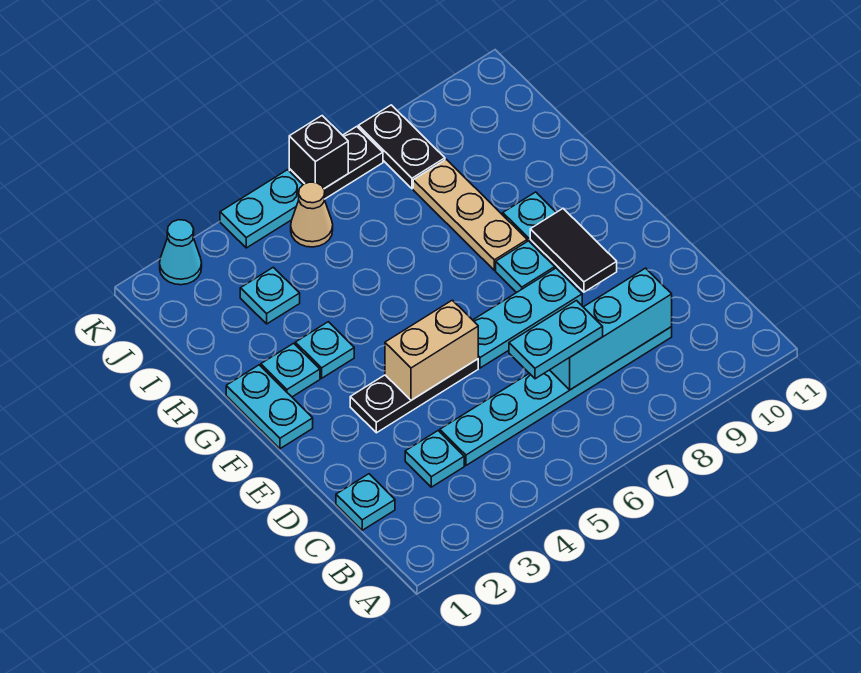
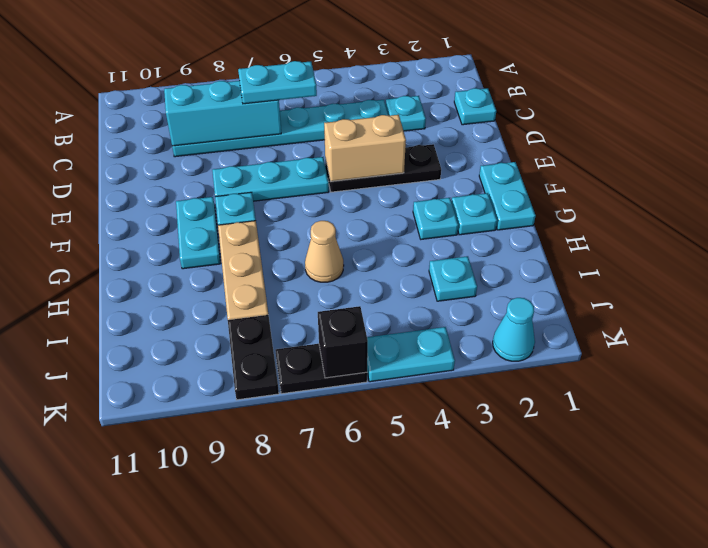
black tile E9:F9 level 2 -> none
tan cone J5 level 1 -> tan cone H6 level 1

